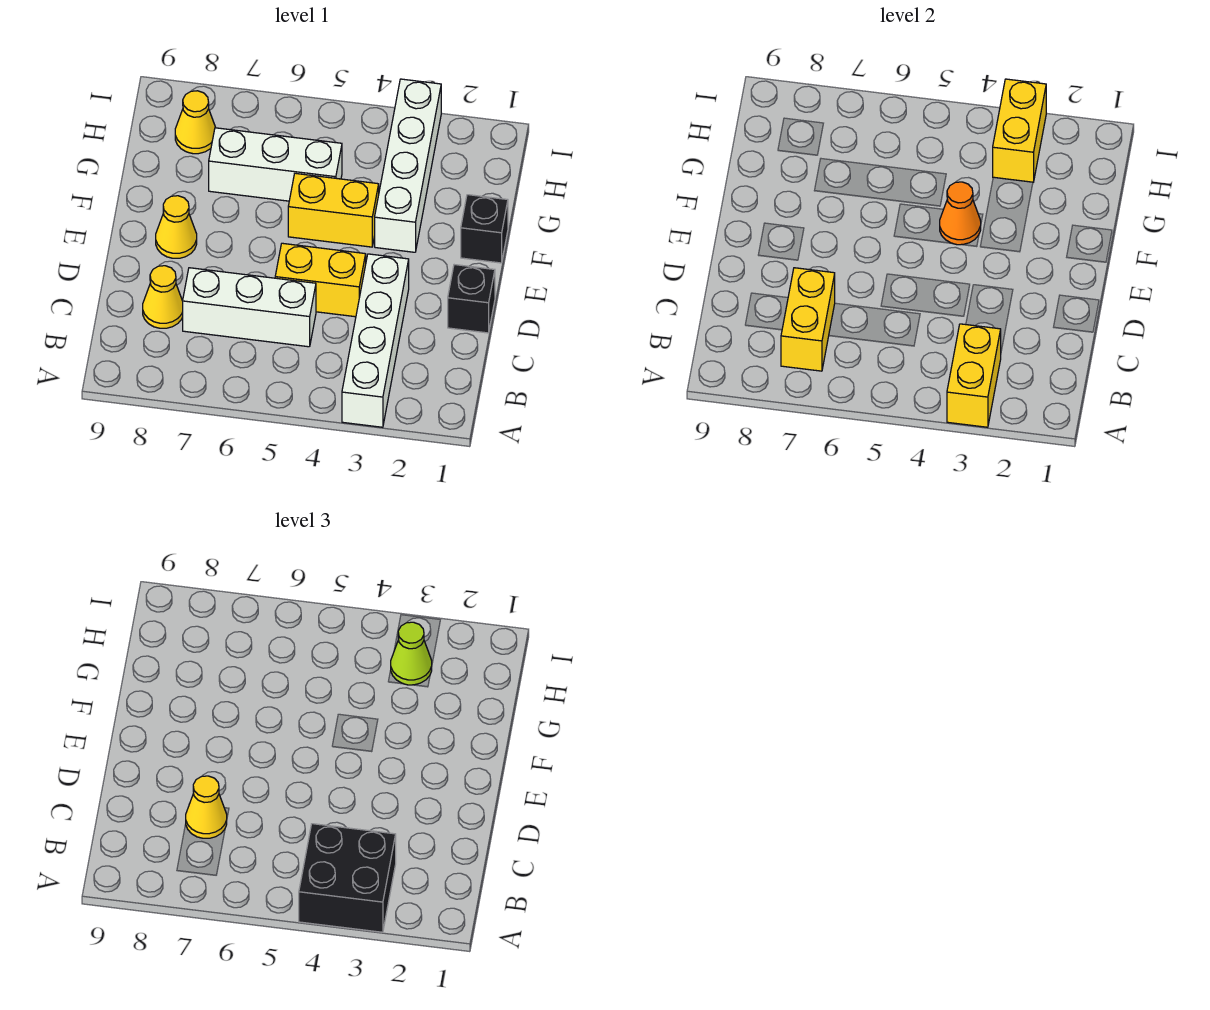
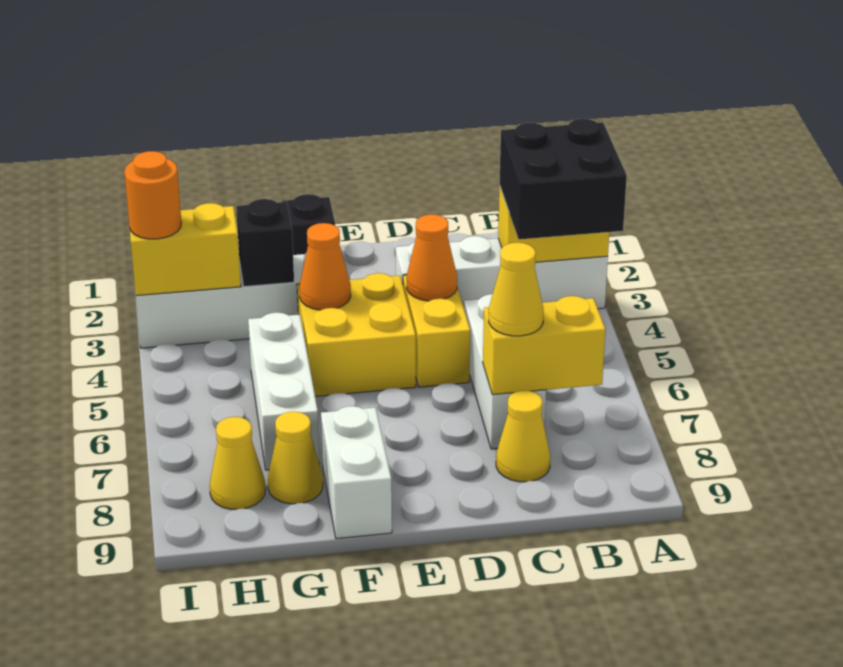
black brick D1 level 1 -> black brick G3 level 2
none -> orange cone D4 level 2
yellow cone E8 level 1 -> yellow cone G8 level 1
yellow brick F4:F5 level 1 -> yellow brick E4:F5 level 1
none -> white brick F8:F9 level 1
lime cone H3 level 3 -> none
none -> orange round brick I3 level 3

